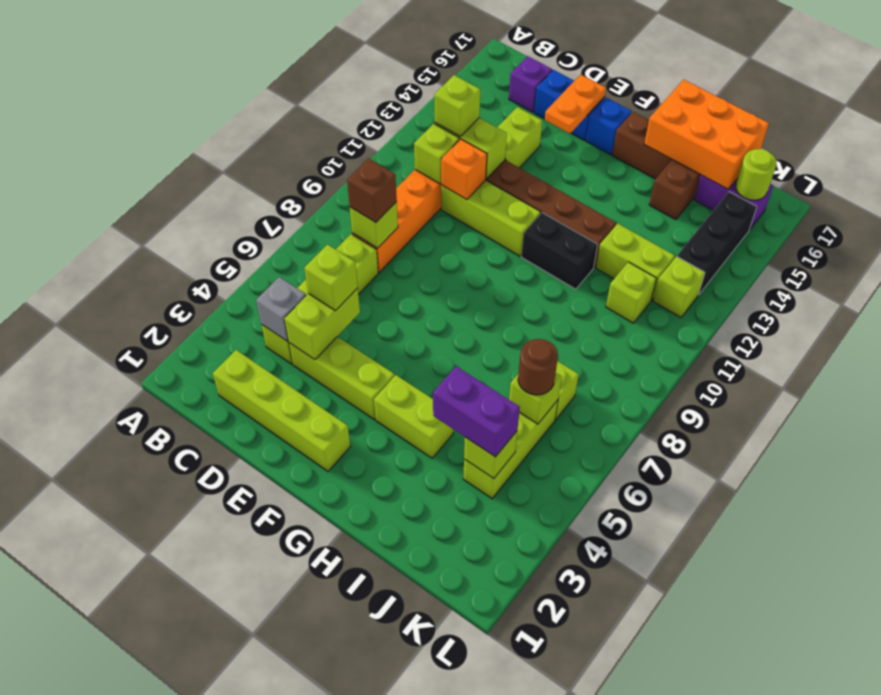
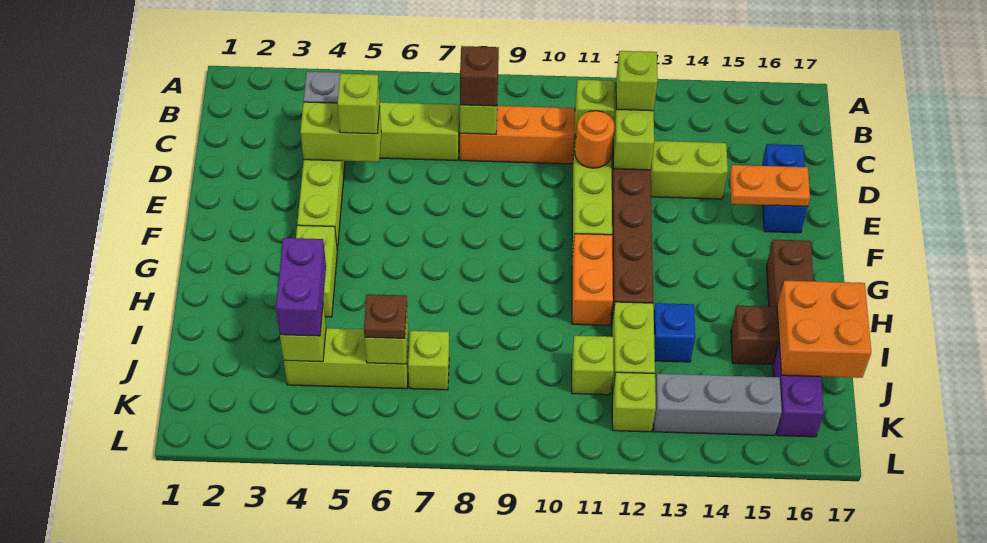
lime brick C2:F2 level 1 -> none
purple brick C16 level 1 -> none
orange brick D11 level 2 -> orange round brick D11 level 2
blue brick F16 level 1 -> blue brick I13 level 1
black brick G11:H11 level 1 -> orange brick G11:H11 level 1
orange brick H16:J17 level 2 -> orange brick I16:J17 level 2
brown round brick J6 level 3 -> brown plate J6 level 3
black brick K13:K15 level 1 -> grey brick K13:K15 level 1
lime round brick K16 level 2 -> none

